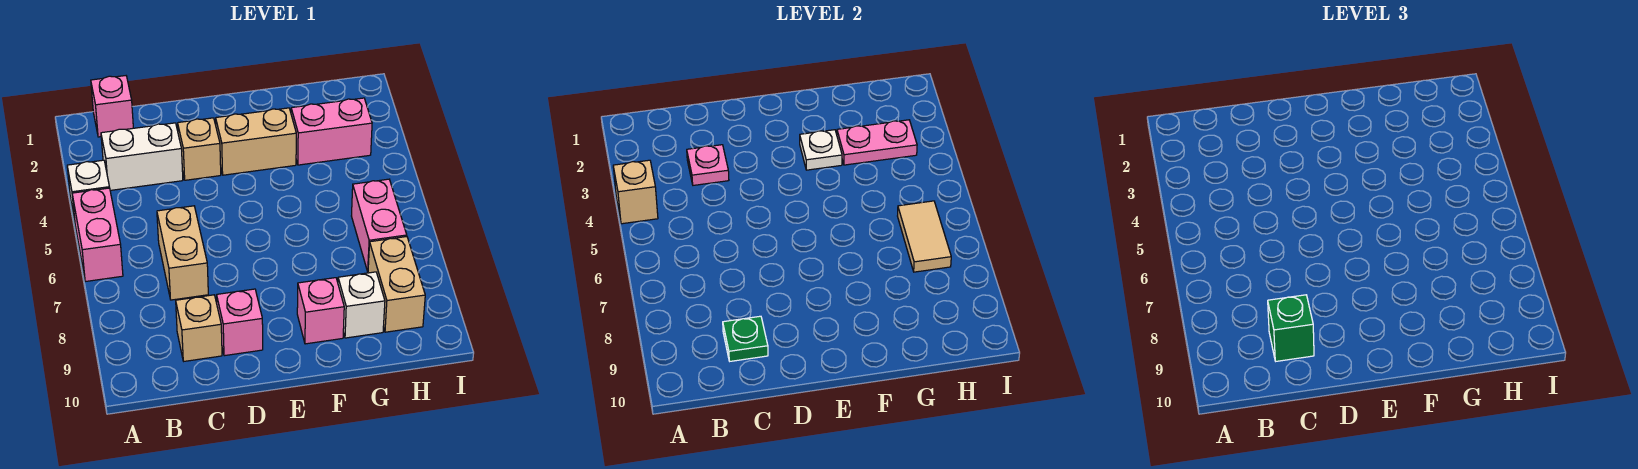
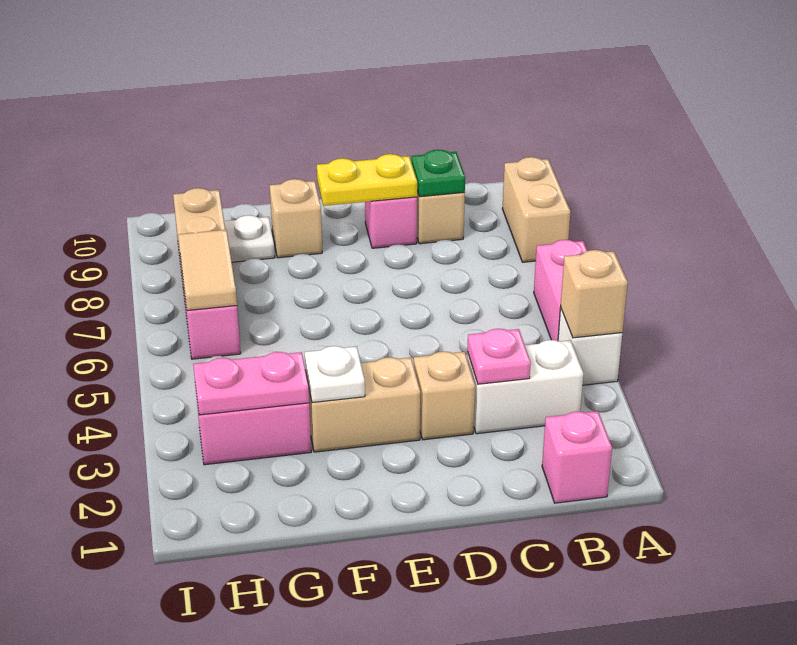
tan brick C6:C7 level 1 -> tan brick A8:A9 level 1
green brick C9 level 3 -> none
none -> yellow plate D9:E9 level 2
pink brick F9 level 1 -> tan brick F9 level 1
white brick G9 level 1 -> white plate G9 level 1

